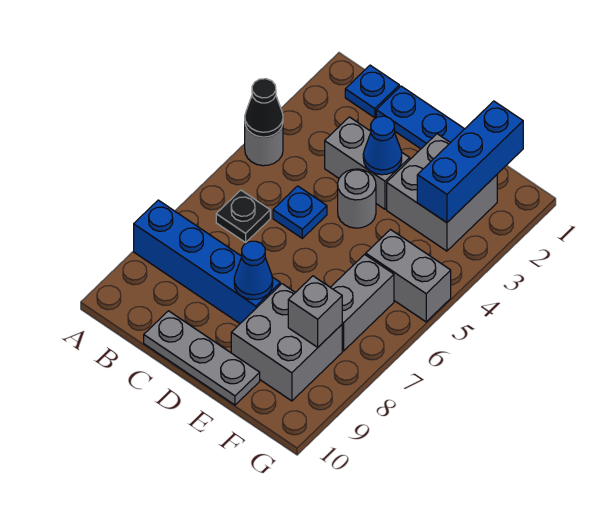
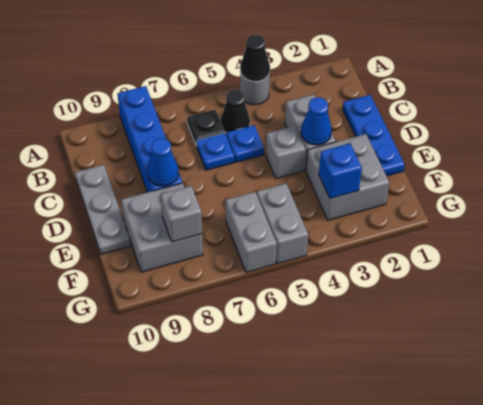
blue plate B1 level 1 -> blue plate C6 level 1
none -> black cone B5 level 1
grey round brick D4 level 1 -> grey brick D4 level 1
blue brick F1:F3 level 2 -> blue brick F3 level 2
grey brick F6:F7 level 1 -> grey brick F6:G6 level 1

